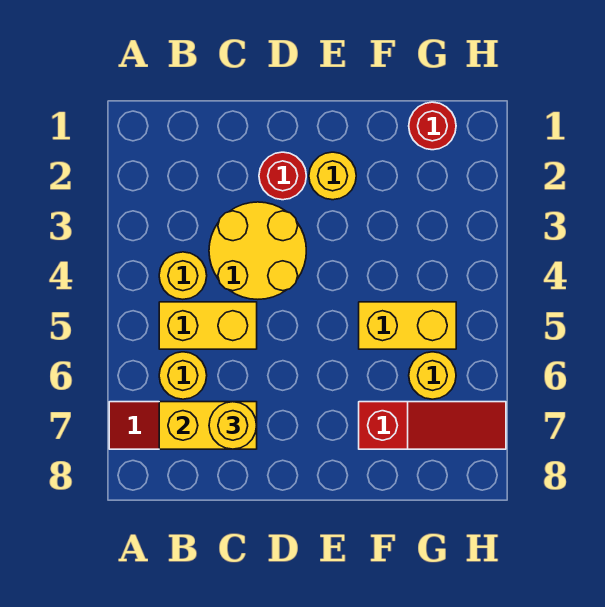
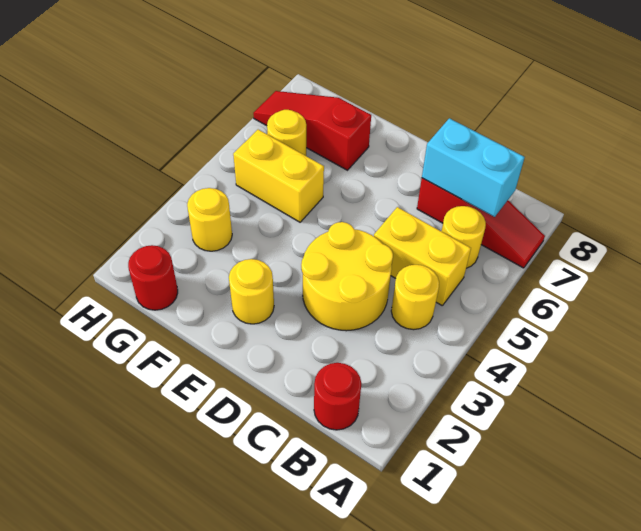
yellow brick B7:C7 level 2 -> cyan brick B7:C7 level 2
yellow round brick C7 level 3 -> yellow round brick G3 level 1
red round brick D2 level 1 -> red round brick B1 level 1

